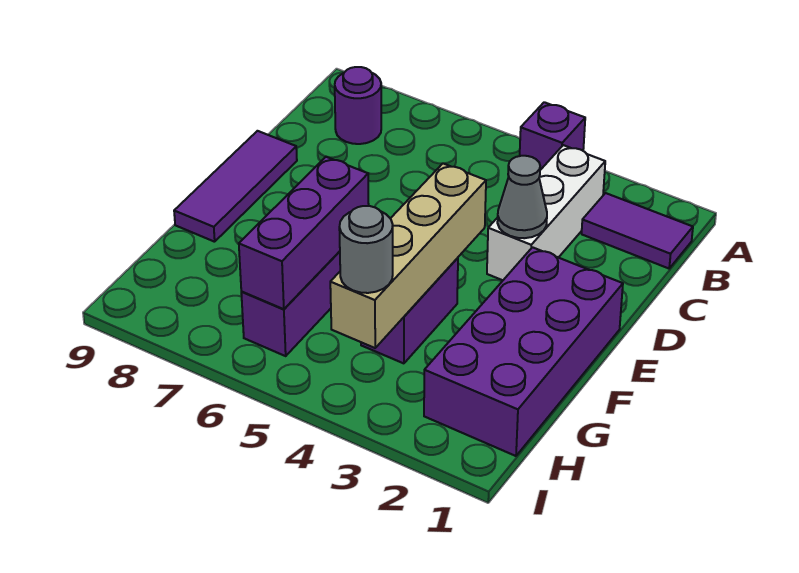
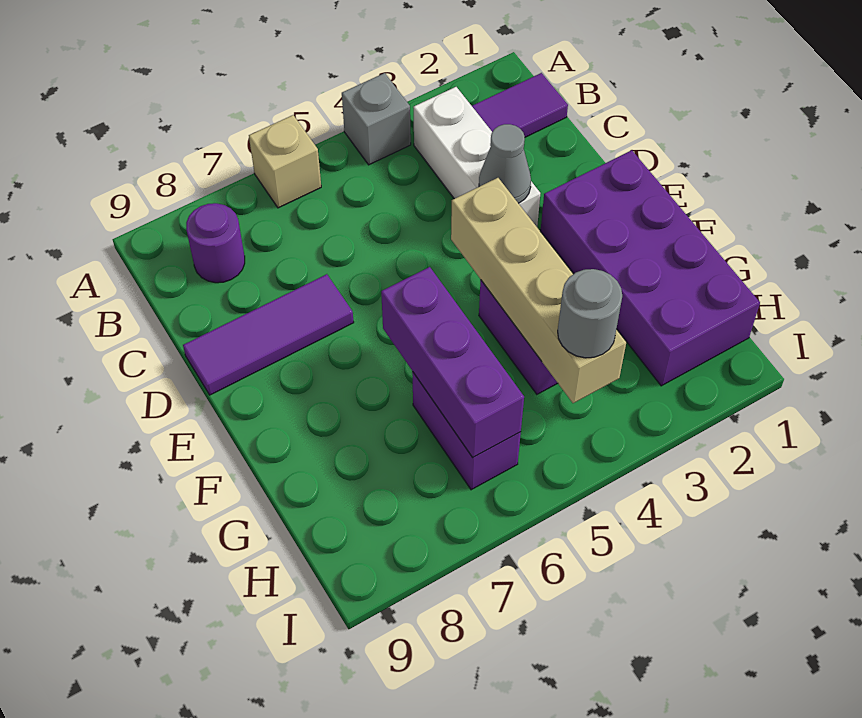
purple brick A4 level 1 -> grey brick A4 level 1
none -> tan brick A6 level 1
purple tile D9:F9 level 1 -> purple tile D7:D9 level 1

